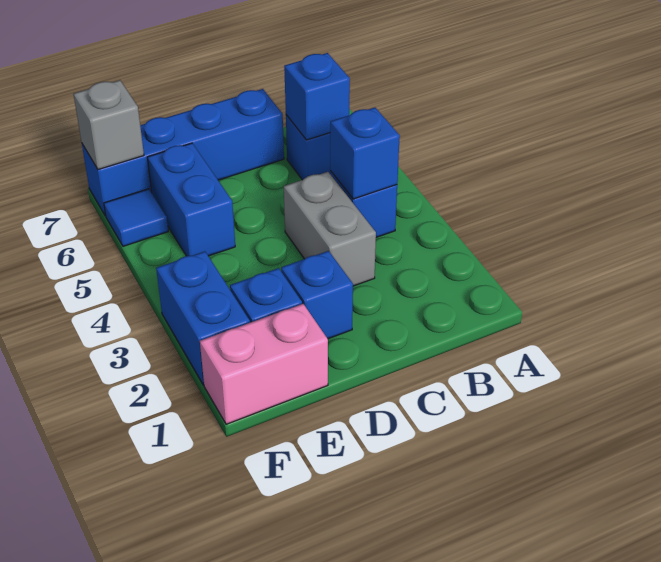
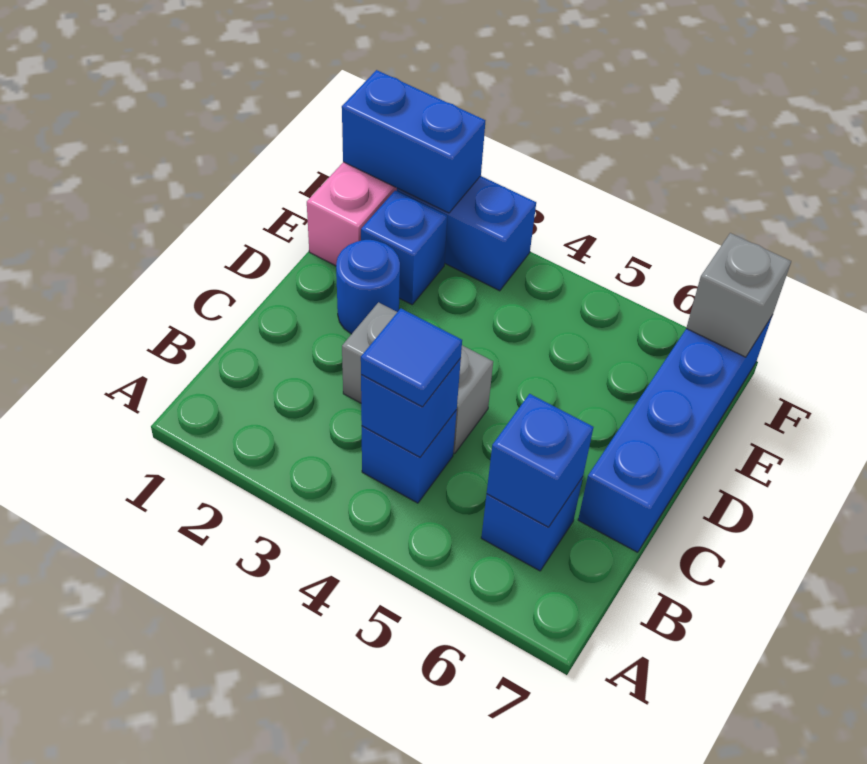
blue brick D2 level 1 -> blue round brick D2 level 1
blue brick E5:E6 level 1 -> blue brick F1:F2 level 2
blue tile F6 level 1 -> blue tile B4 level 3

